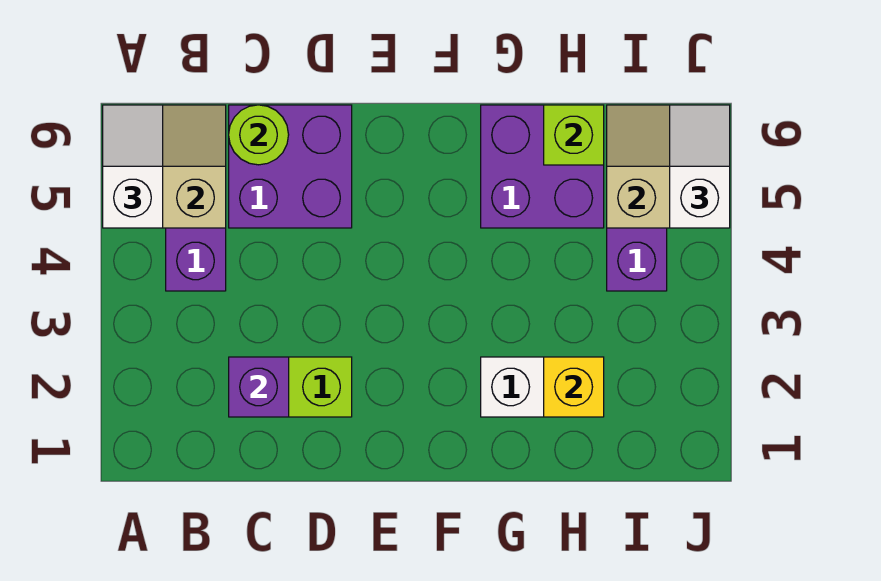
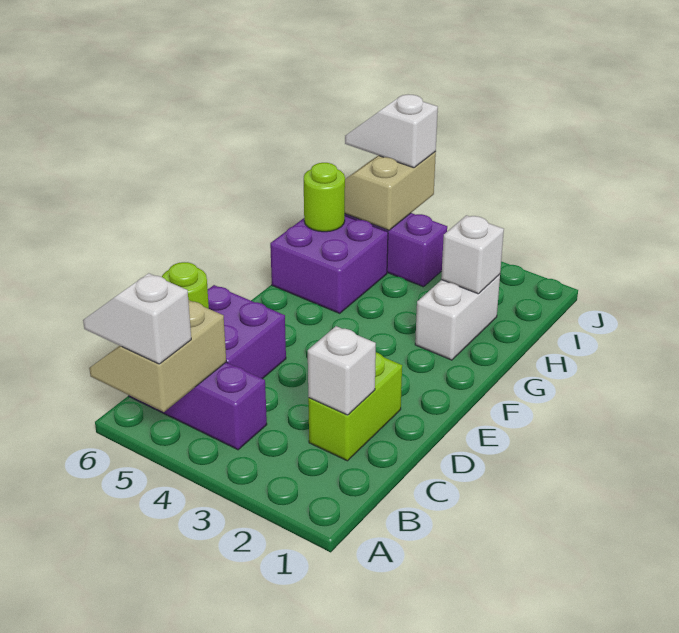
purple brick C2 level 2 -> white brick C2 level 2
yellow brick H2 level 2 -> white brick H2 level 2
lime brick H6 level 2 -> lime round brick H6 level 2

